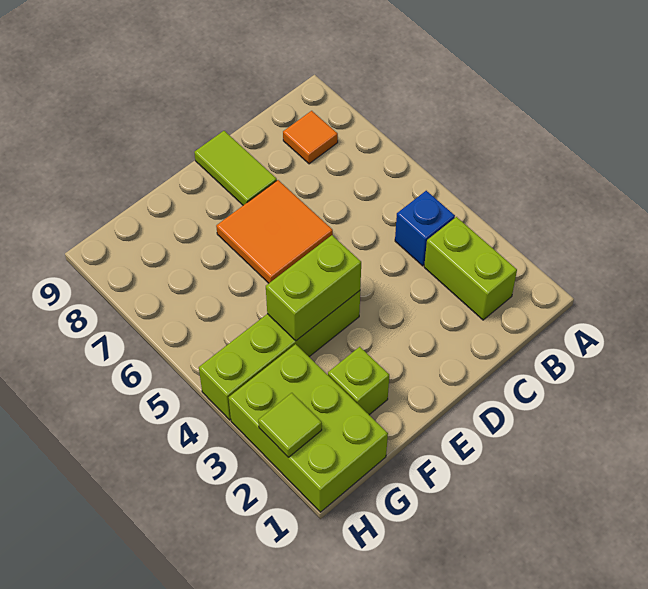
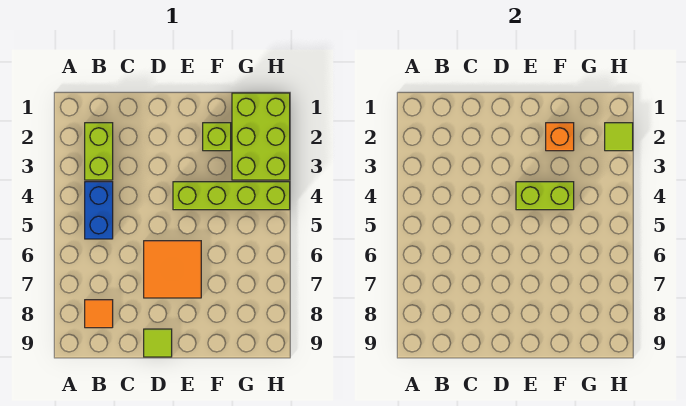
blue brick B4 level 1 -> blue brick B4:B5 level 1
lime tile D8:D9 level 1 -> lime tile D9 level 1
none -> orange brick F2 level 2

